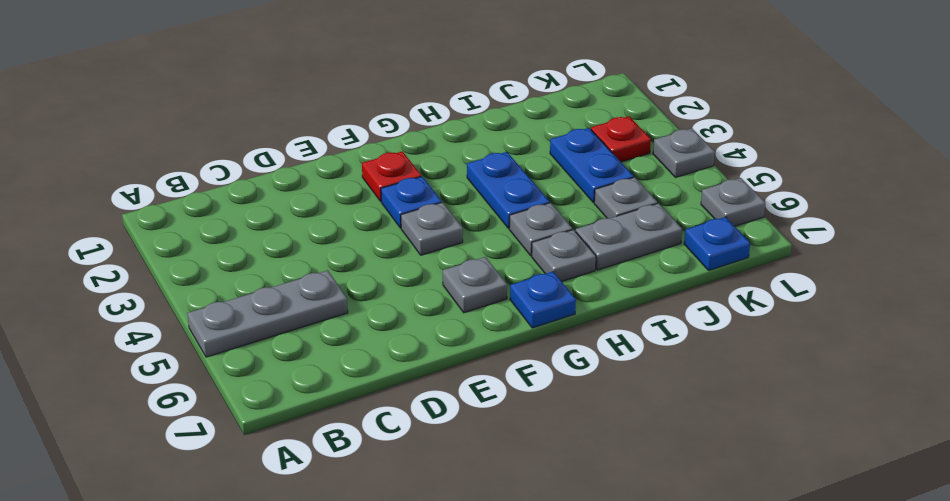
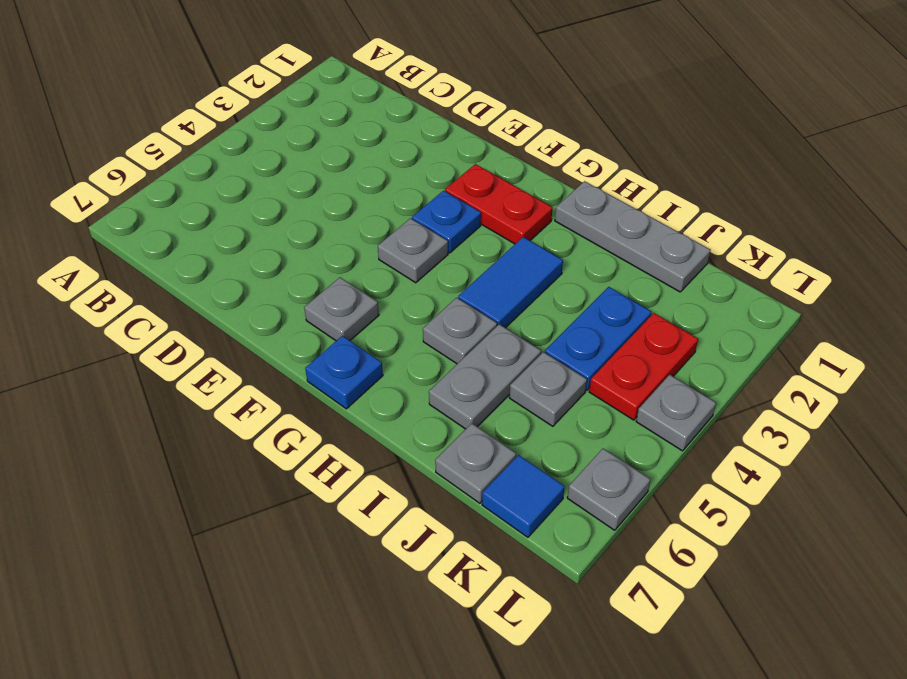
grey plate A5:C5 level 1 -> grey plate H1:J1 level 1
red plate F2 level 1 -> red plate F2:G2 level 1
blue plate H3:H4 level 1 -> blue tile H3:H4 level 1
grey plate H6 level 1 -> grey plate J7 level 1
grey plate I6:J6 level 1 -> grey plate I5:I6 level 1
red plate K3 level 1 -> red plate K3:K4 level 1
blue plate K7 level 1 -> blue tile K7 level 1

